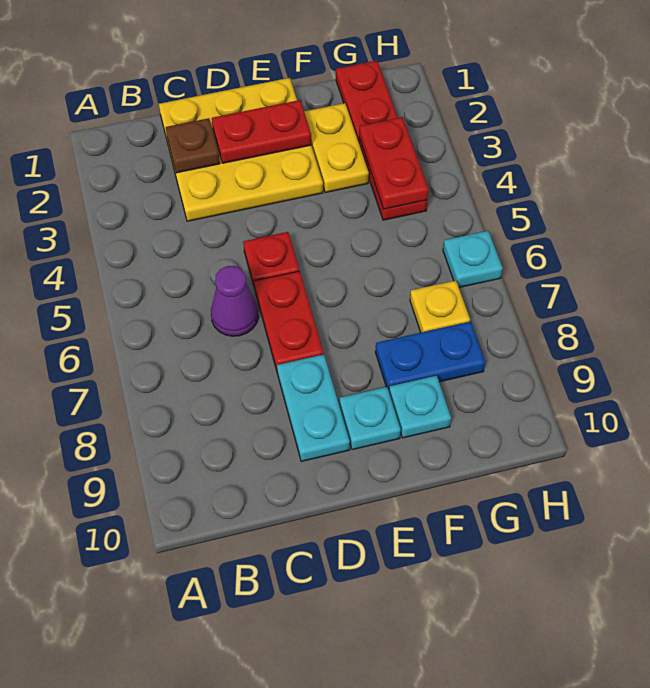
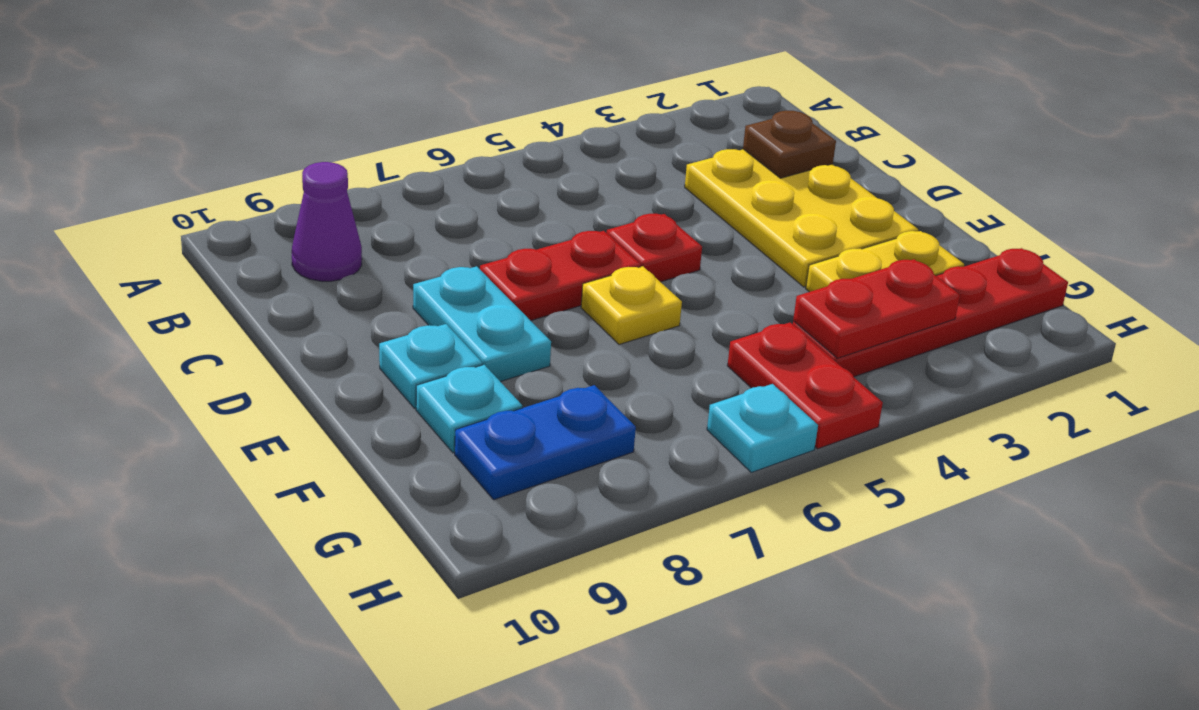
yellow plate C1:E3 level 1 -> yellow plate C2:E3 level 1
purple cone C6 level 1 -> purple cone B9 level 1
red plate D2:E2 level 2 -> red plate G5:H5 level 1
cyan plate D8:D9 level 1 -> cyan plate D8:E8 level 1
blue plate F8:G8 level 1 -> blue plate G8:G9 level 1
yellow plate G7 level 1 -> yellow plate E6 level 1

